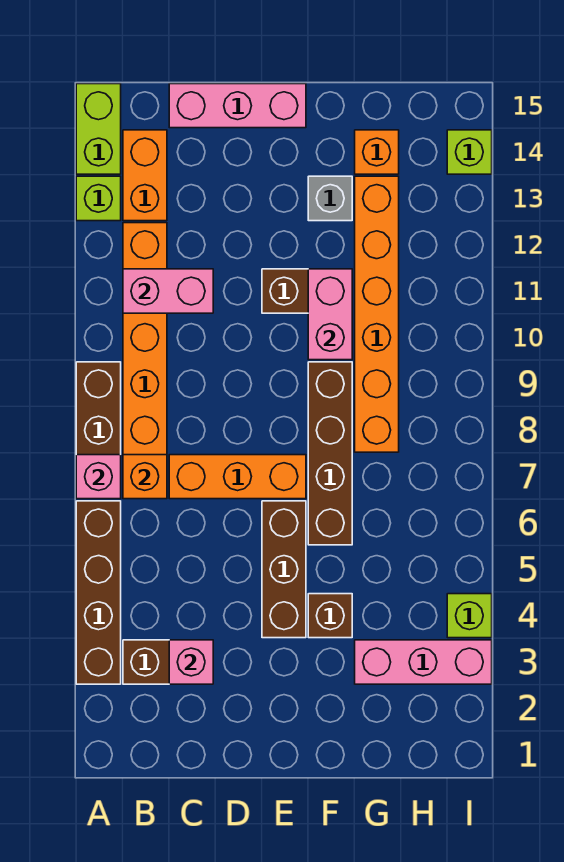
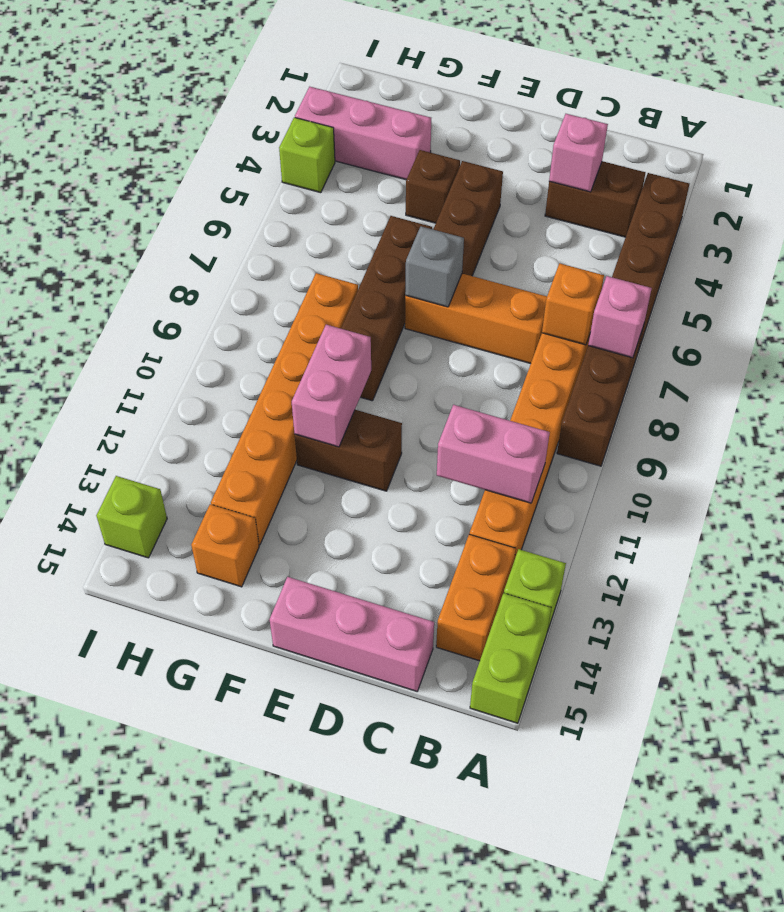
grey brick F13 level 1 -> grey brick E7 level 2

